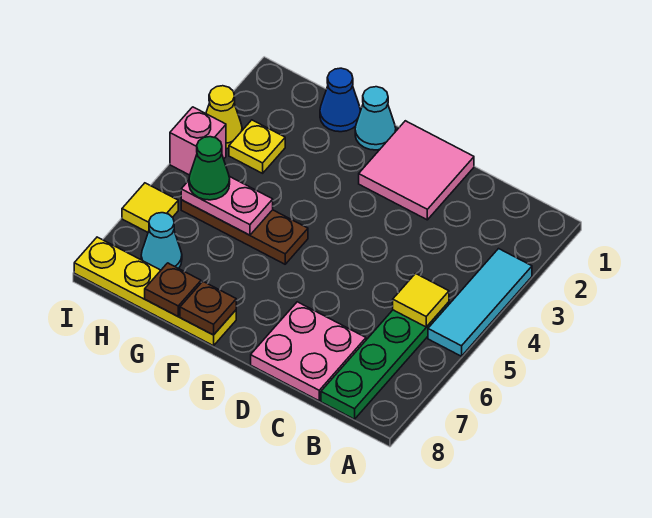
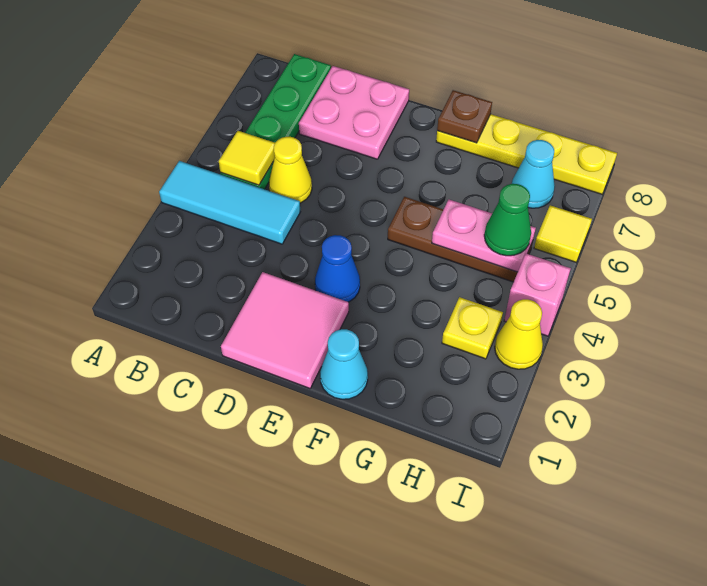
cyan tile A3:A5 level 1 -> cyan tile A4:C4 level 1
none -> yellow cone C5 level 1
blue cone G1 level 1 -> blue cone E3 level 1
brown plate G8 level 2 -> none

